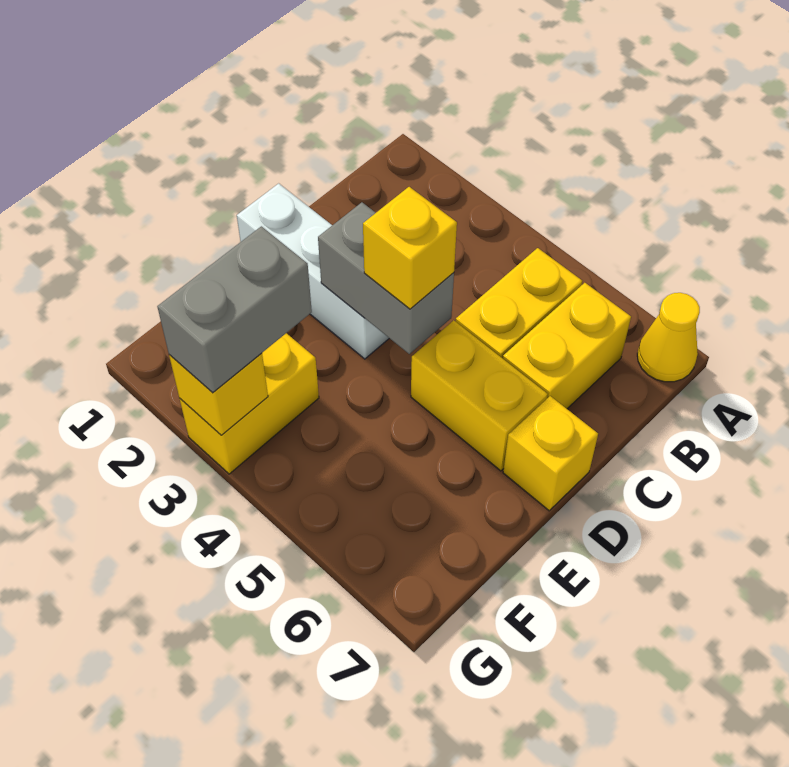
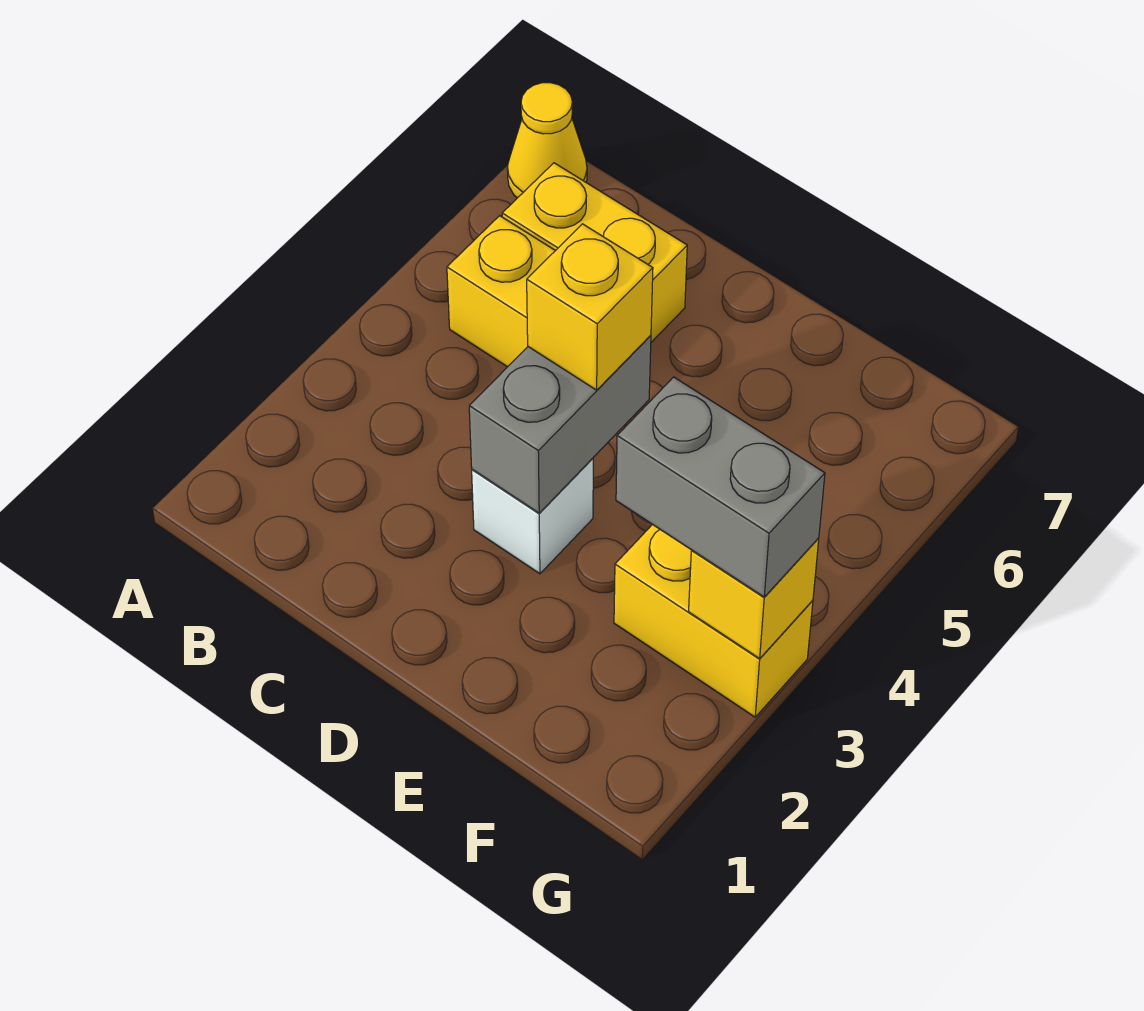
white brick D1:D3 level 1 -> white brick D3 level 1
yellow brick D5:D6 level 1 -> none
yellow brick D7 level 1 -> none

